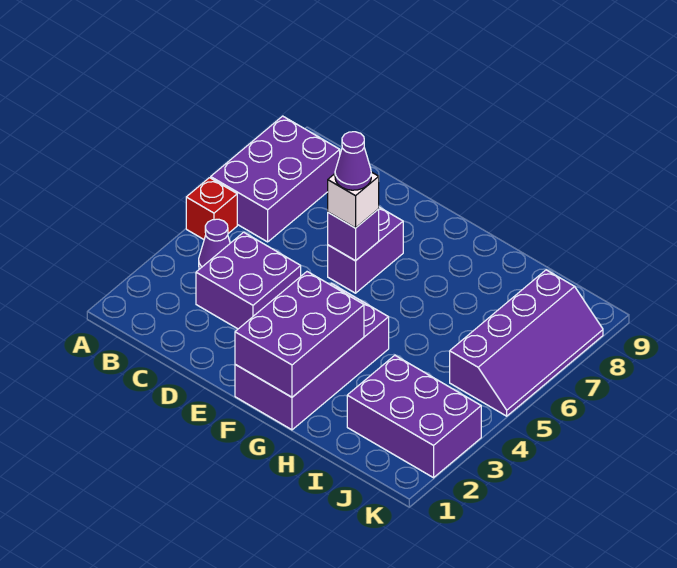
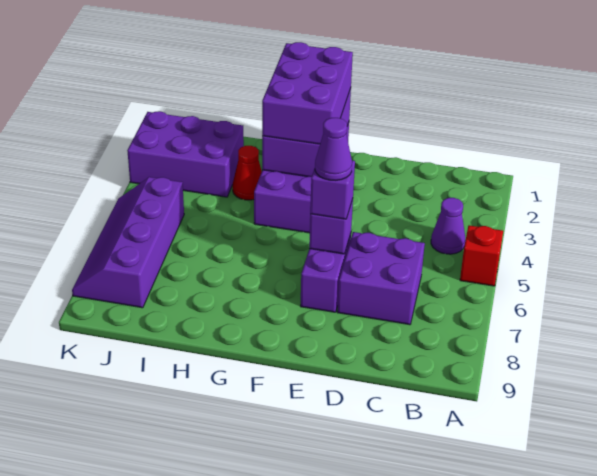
purple brick A6:B8 level 1 -> purple brick F1:G3 level 3
purple brick C3:D4 level 1 -> purple brick C6:D7 level 1
white brick E6 level 3 -> purple brick E6 level 3
none -> red cone H3 level 1

